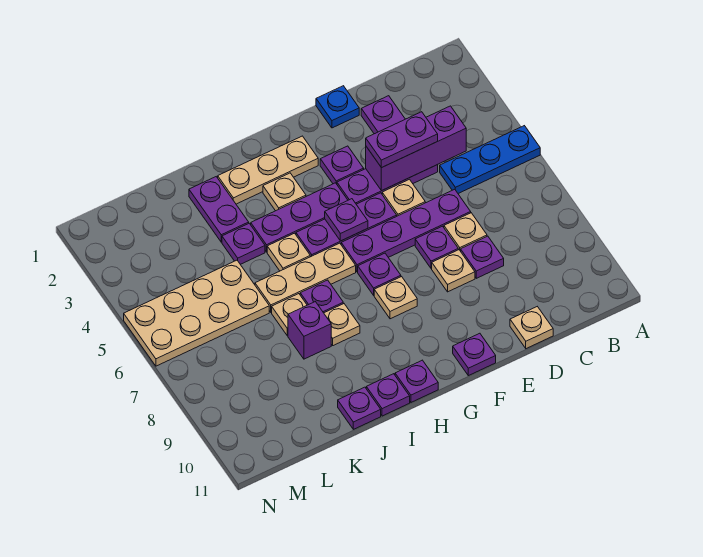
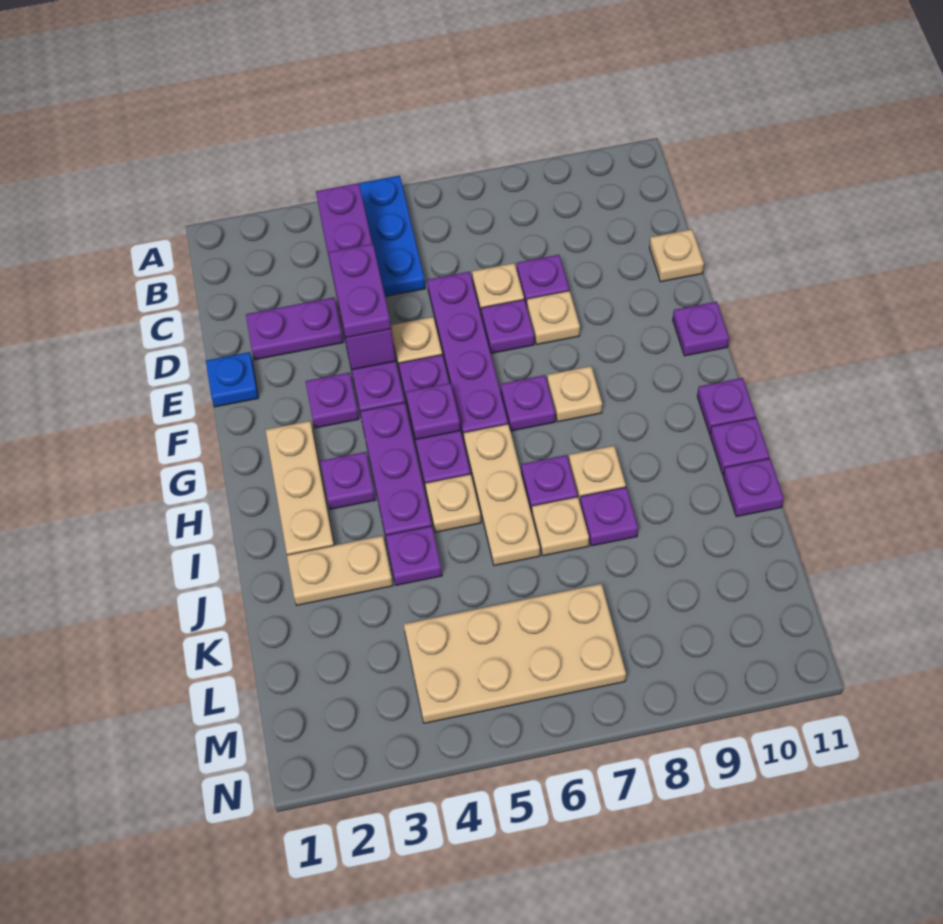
purple brick C4:E4 level 2 -> purple brick B4:E4 level 2
tan plate H3 level 1 -> purple plate H3 level 1
purple plate J2:J3 level 1 -> tan plate J2:J3 level 1
purple brick J8 level 1 -> purple plate J8 level 1
tan plate K5:N6 level 1 -> tan plate L4:M7 level 1

